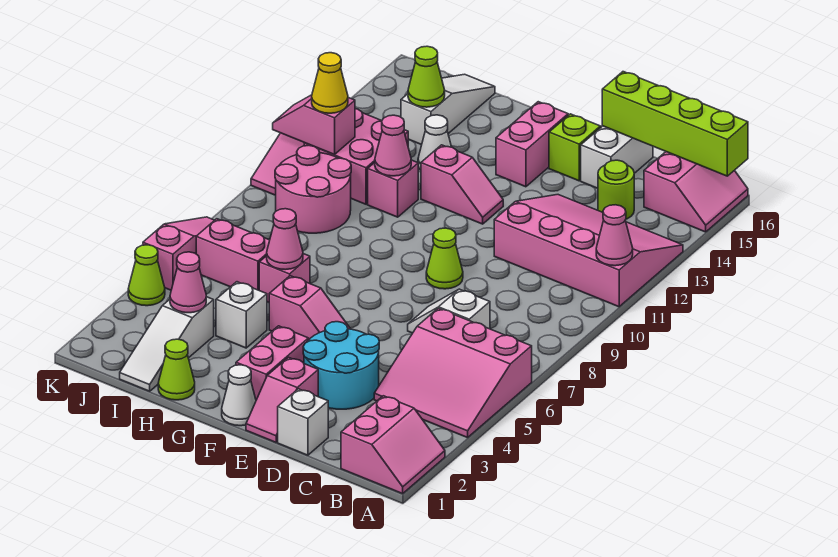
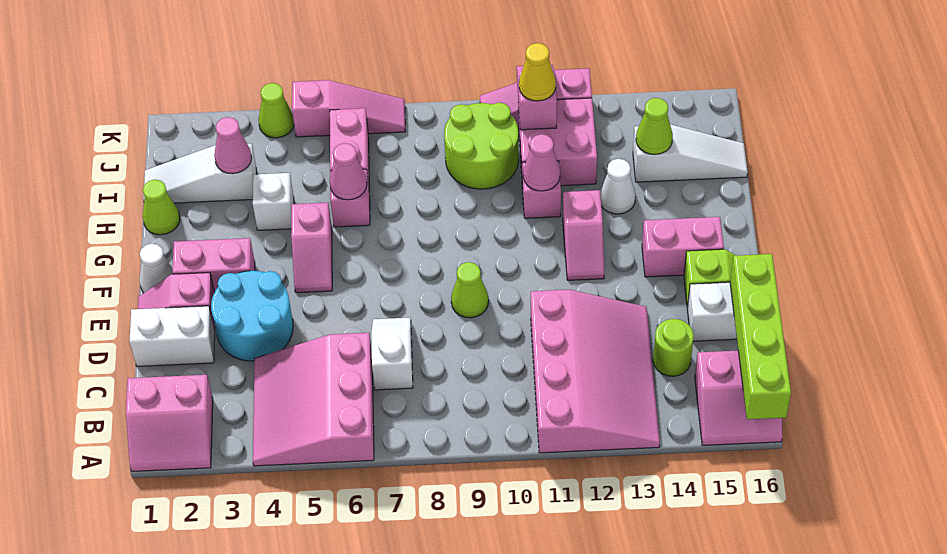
pink cone A11 level 2 -> none
white brick D1 level 1 -> white brick D1:D2 level 1
pink round brick I9:J10 level 1 -> lime round brick I9:J10 level 1

